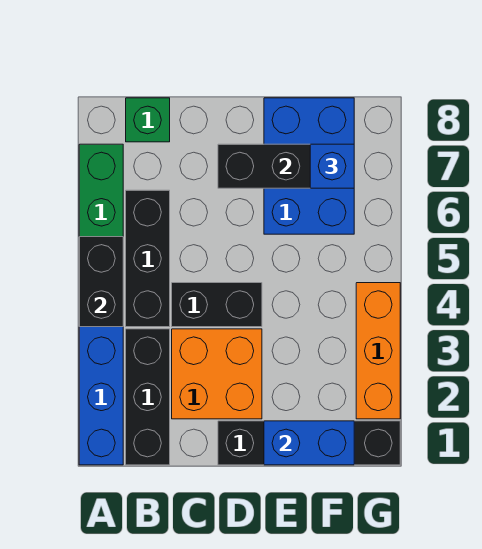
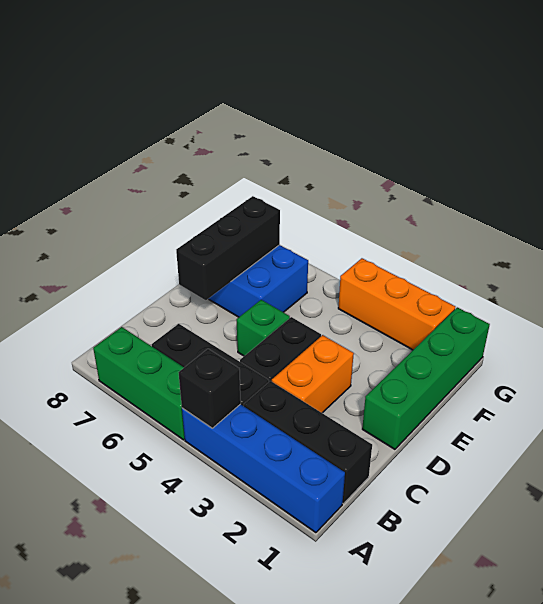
black brick A4:A5 level 2 -> black brick A4 level 2
green brick B8 level 1 -> green brick D5 level 1
orange brick C2:D3 level 1 -> orange brick C3:D3 level 1
black brick D1:G1 level 1 -> green brick D1:G1 level 1
blue brick E1:F1 level 2 -> none
blue brick F7 level 3 -> none

